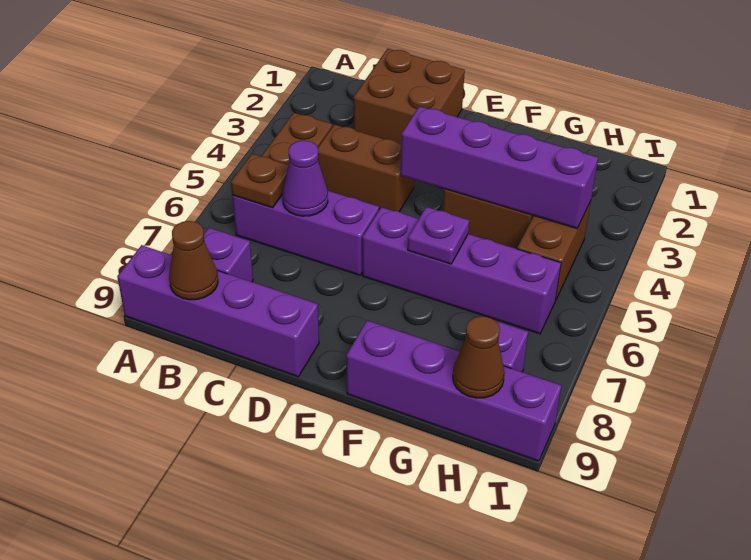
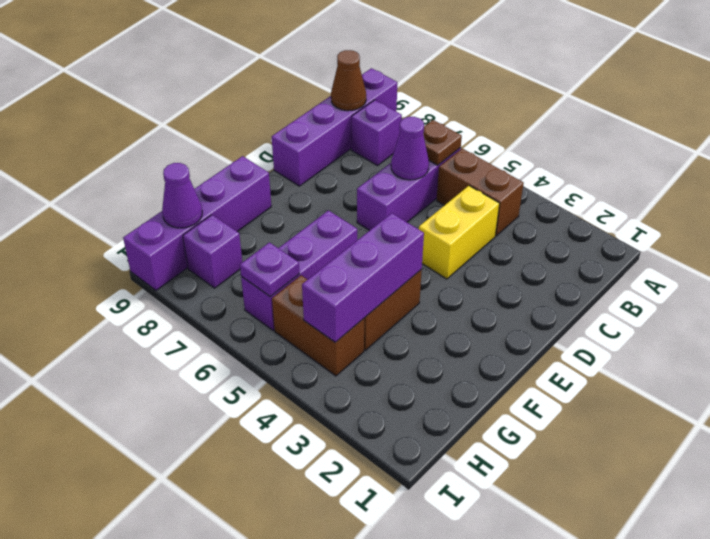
brown brick C1:D2 level 1 -> none
brown brick C4:D4 level 1 -> yellow brick C4:D4 level 1
purple brick E4:H4 level 2 -> purple brick F4:H4 level 2
purple brick E6:H6 level 1 -> purple brick F6:H6 level 1
purple plate F6 level 2 -> purple plate H6 level 2
brown cone H9 level 2 -> purple cone H9 level 2

